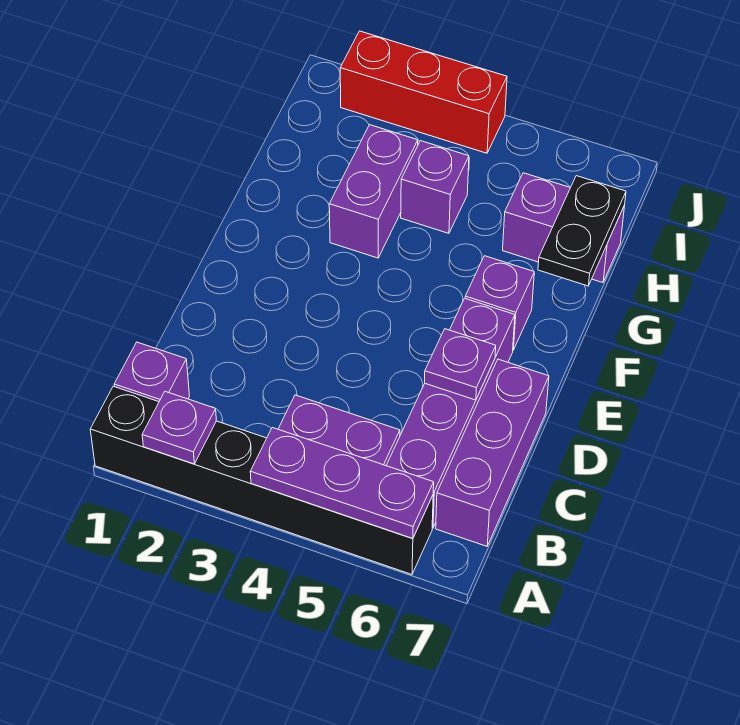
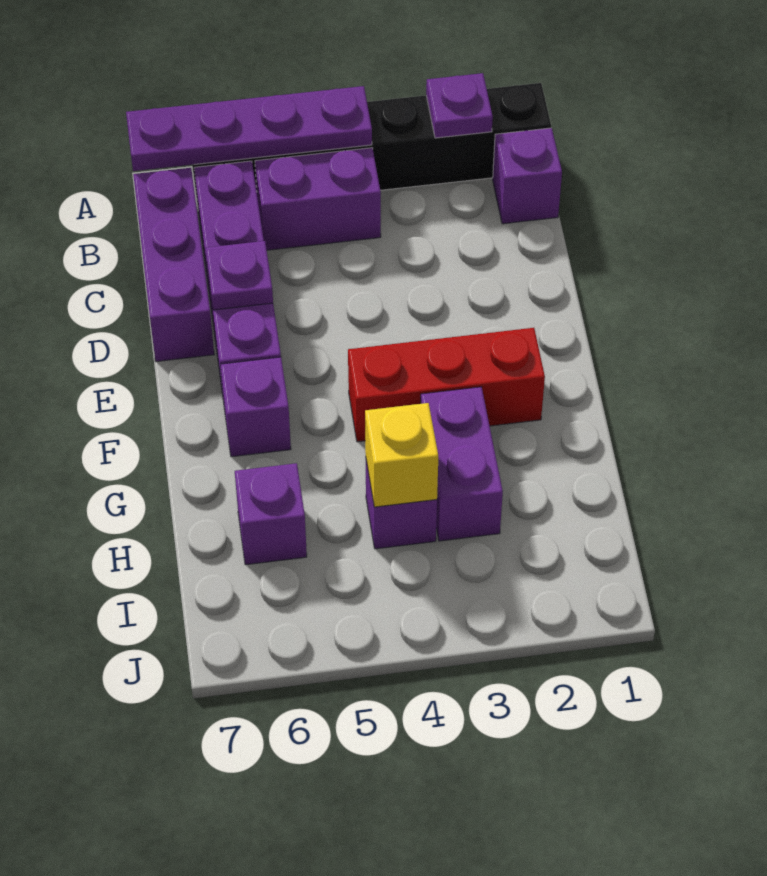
purple plate A4:A6 level 2 -> purple plate A4:A7 level 2
black plate G7:H7 level 2 -> none
none -> yellow brick H4 level 2
purple brick H6:H7 level 1 -> purple brick H6 level 1
red brick J2:J4 level 1 -> red brick F2:F4 level 1

